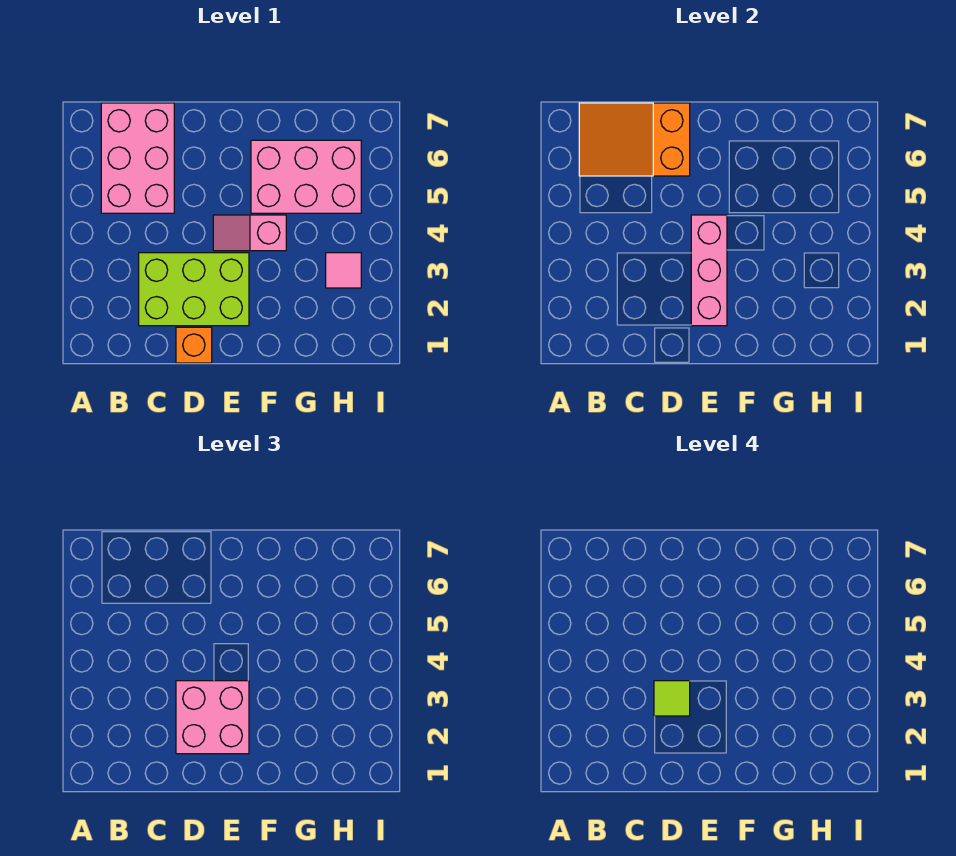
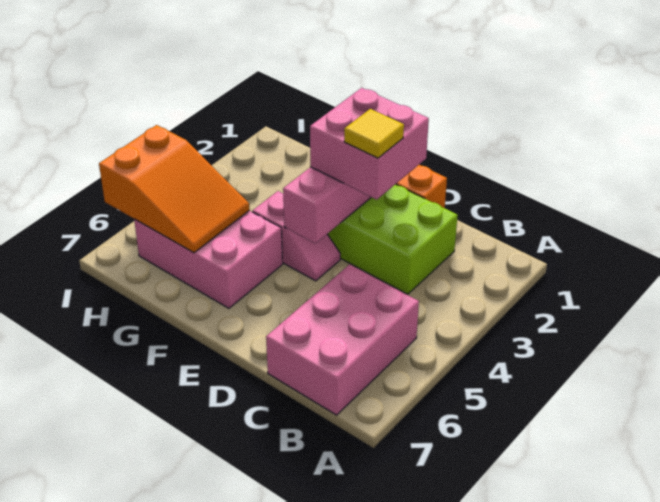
orange slope B6:D7 level 2 top D -> orange slope G5:I6 level 2 top I
lime tile D3 level 4 -> yellow tile D3 level 4
pink tile H3 level 1 -> none

